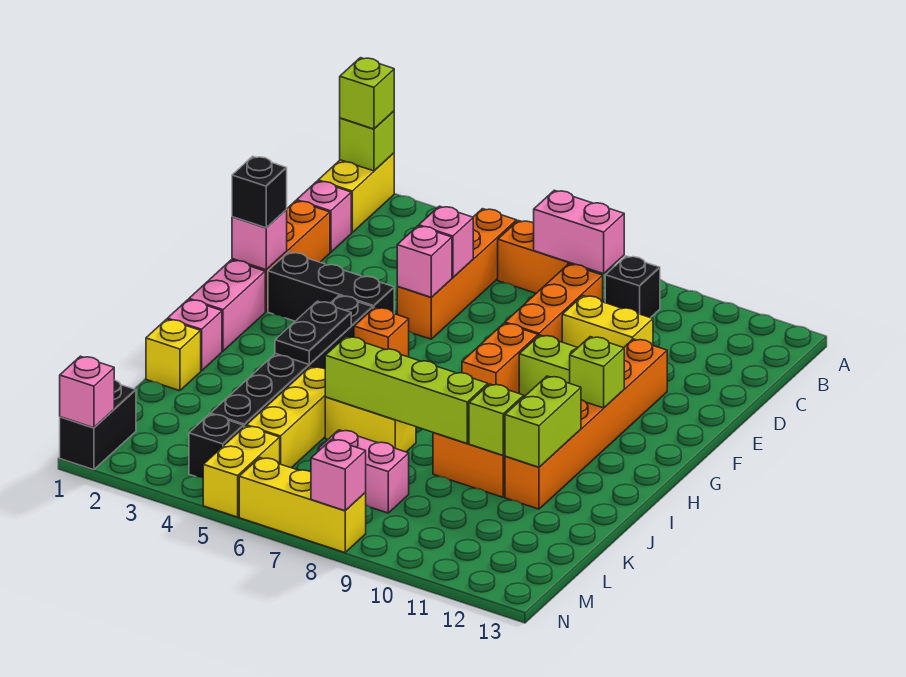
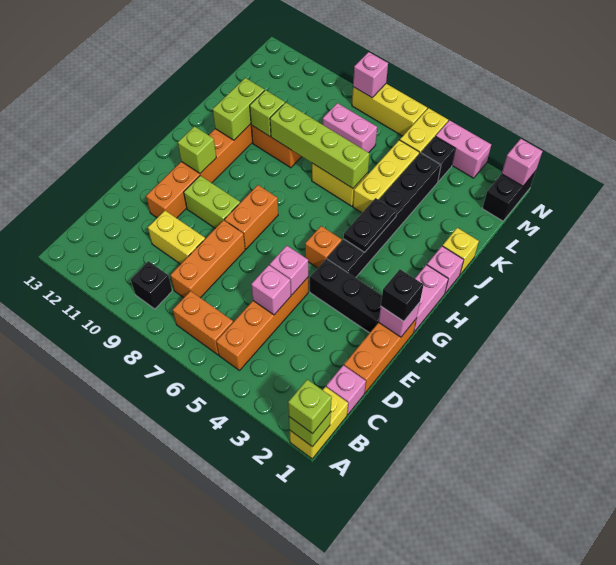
pink brick B7:B8 level 2 -> pink brick N3:N4 level 1

